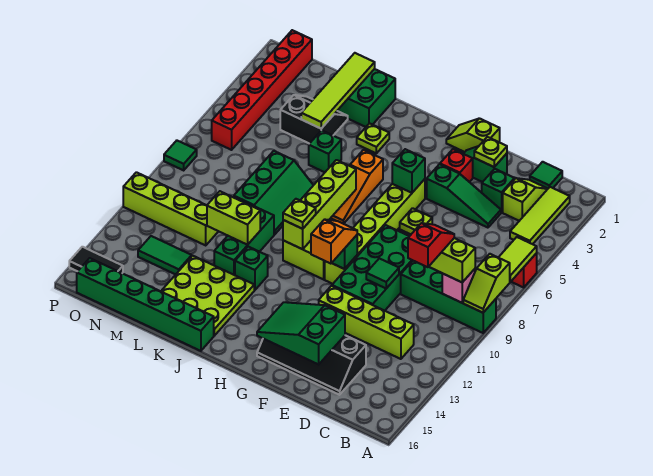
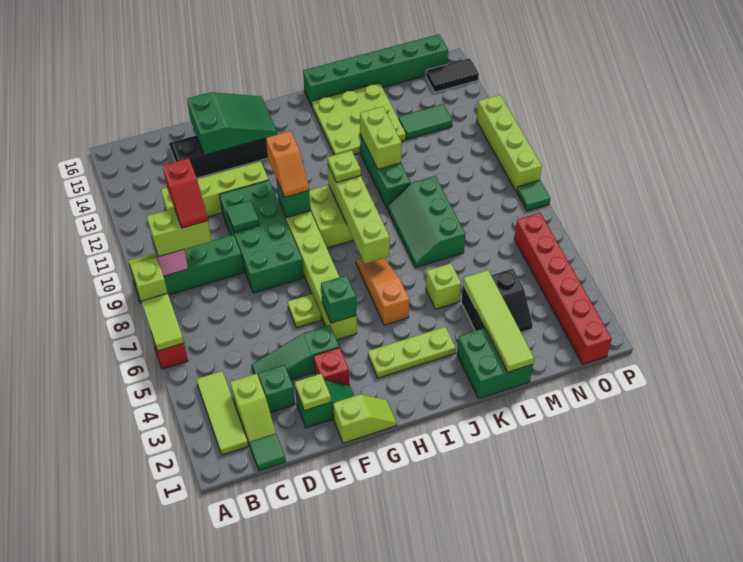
lime plate J3 level 1 -> lime plate H3:J3 level 1
green brick J12 level 1 -> none
green brick K5 level 1 -> lime brick K5 level 1
lime brick K11:L11 level 2 -> lime brick K11:K12 level 2
lime brick M11:P11 level 1 -> lime brick P9:P12 level 1

